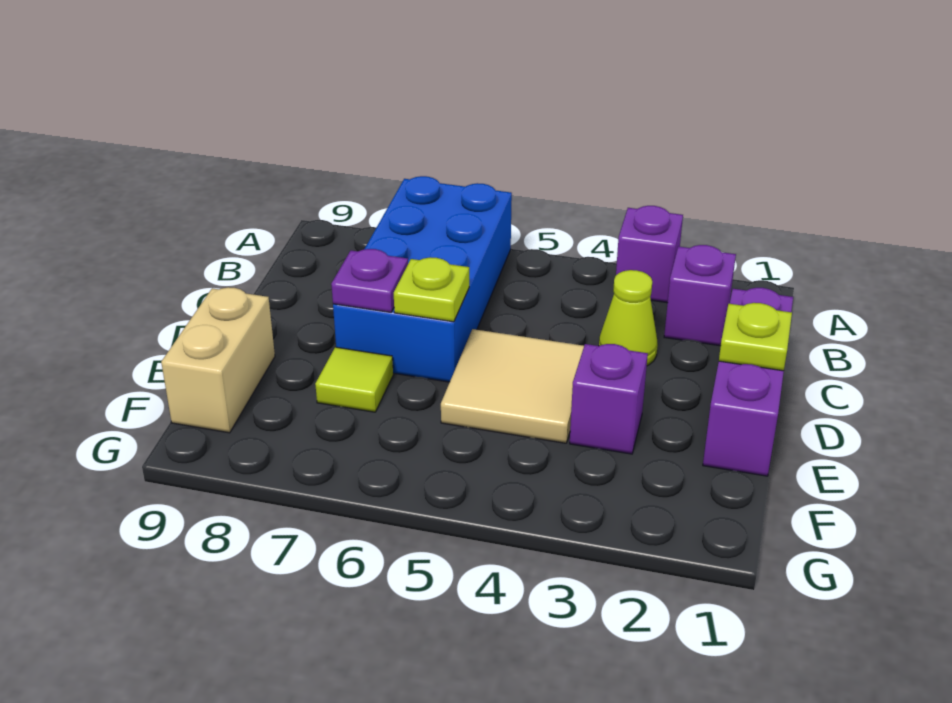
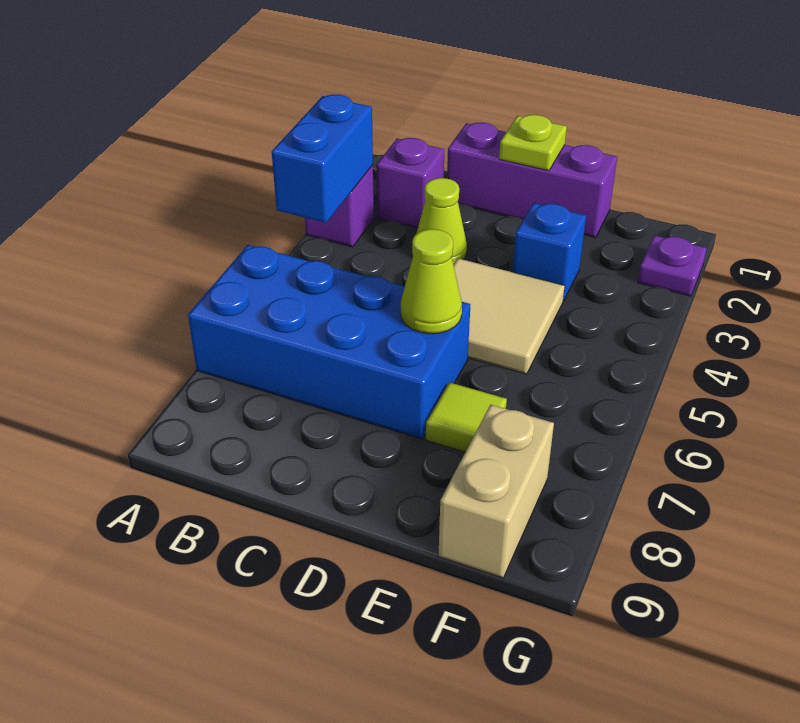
none -> blue brick A3:A4 level 2
lime plate D6 level 2 -> lime cone D6 level 2
purple plate D7 level 2 -> purple plate G2 level 1
purple brick E3 level 1 -> blue brick E3 level 1
tan brick E9:F9 level 1 -> tan brick F8:F9 level 1

